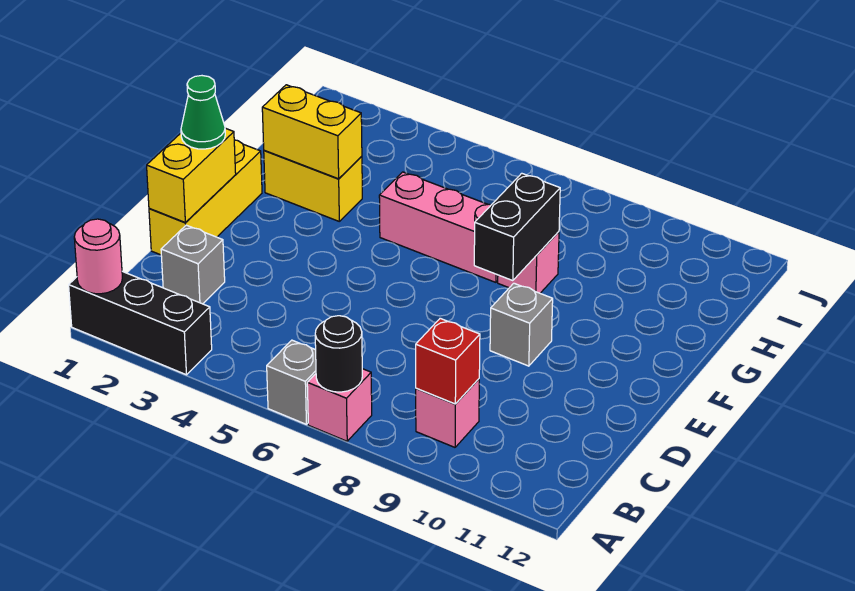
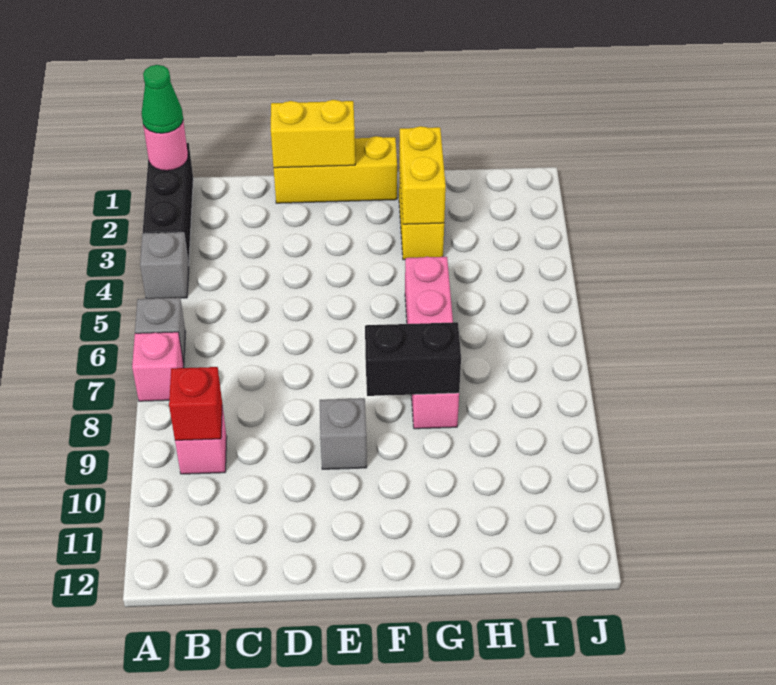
black round brick A7 level 2 -> none
grey brick C2 level 1 -> grey brick A4 level 1
green cone E1 level 3 -> green cone A1 level 3

